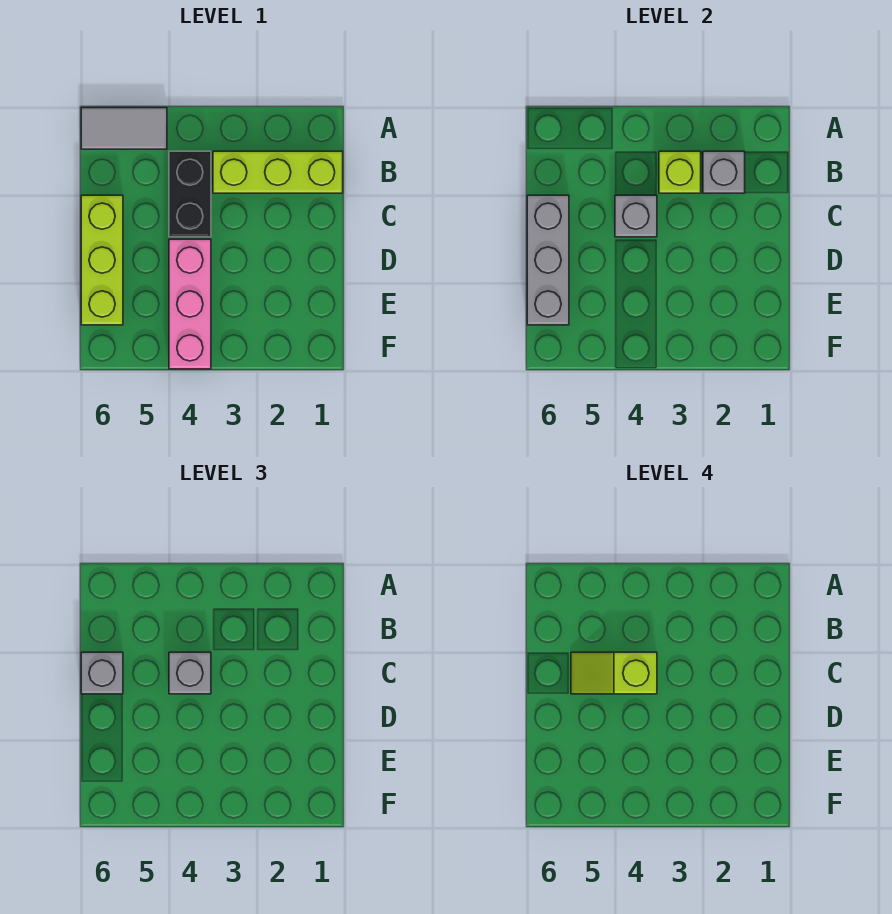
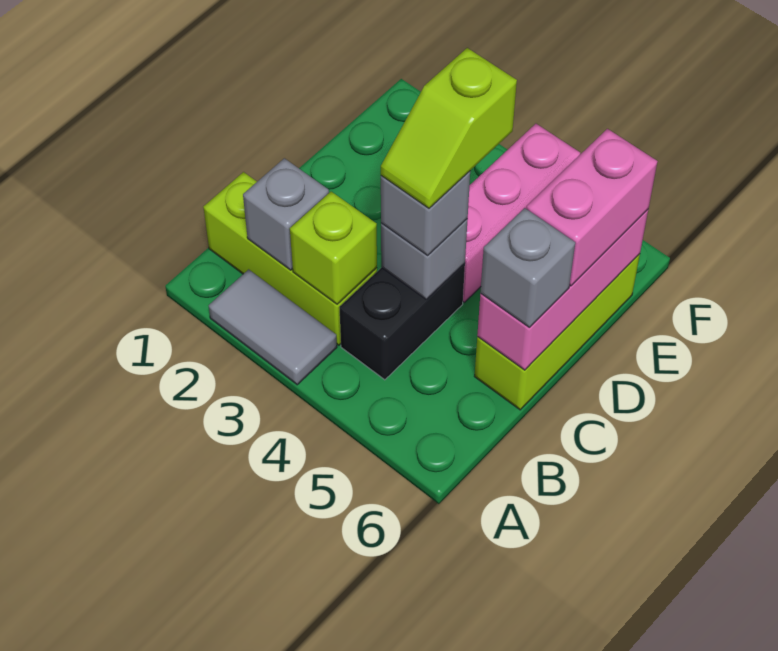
grey tile A5:A6 level 1 -> grey tile A2:A3 level 1
lime slope C4:C5 level 4 top 4 -> lime slope C4:D4 level 4 top D
grey brick C6:E6 level 2 -> pink brick C6:E6 level 2
none -> pink brick D6:E6 level 3

